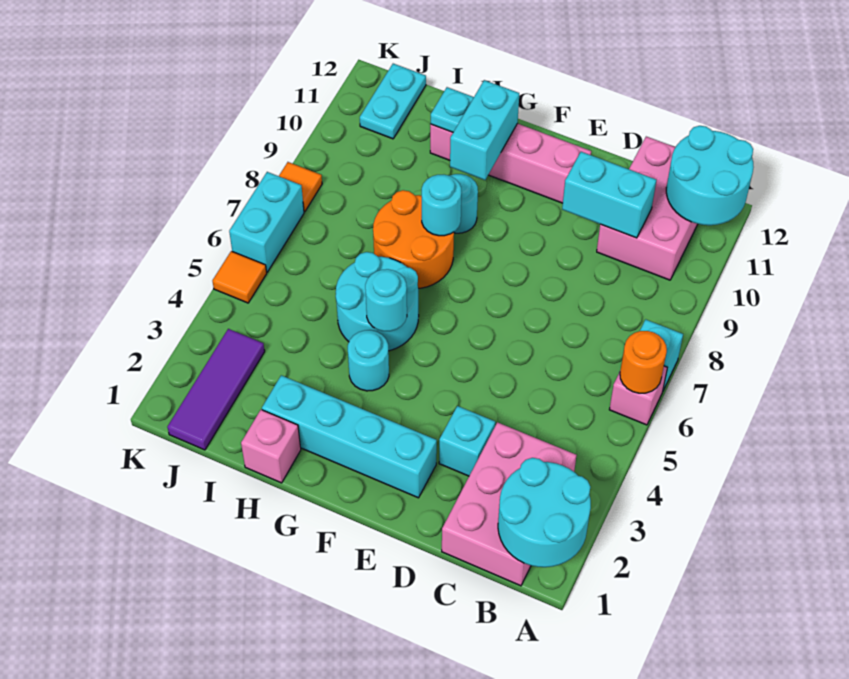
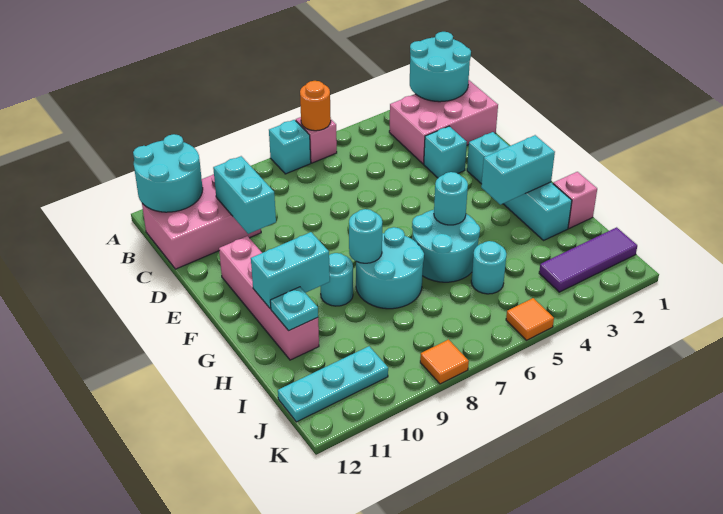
cyan round brick G4 level 1 -> cyan round brick I5 level 1
orange round brick G7:H8 level 1 -> cyan round brick G7:H8 level 1
cyan plate J11:J12 level 1 -> cyan plate J10:J12 level 1
cyan brick K6:K7 level 1 -> cyan brick G2:G3 level 2

